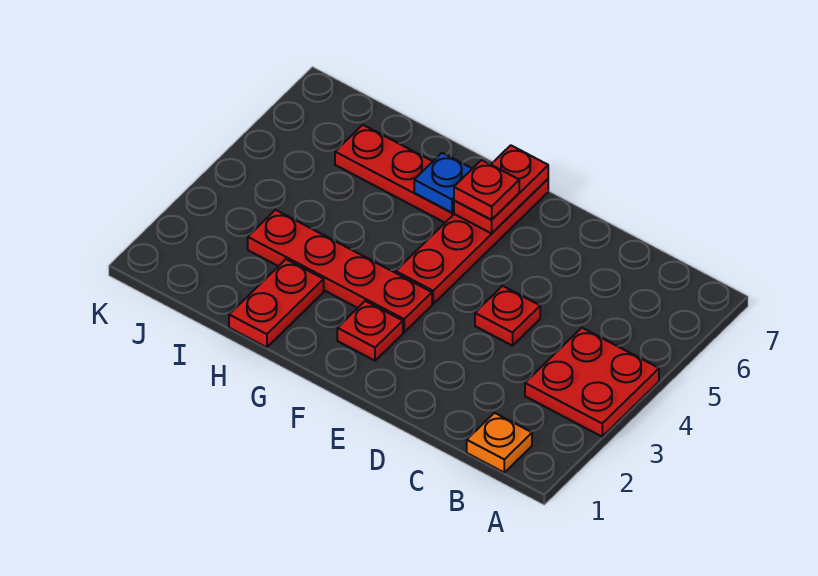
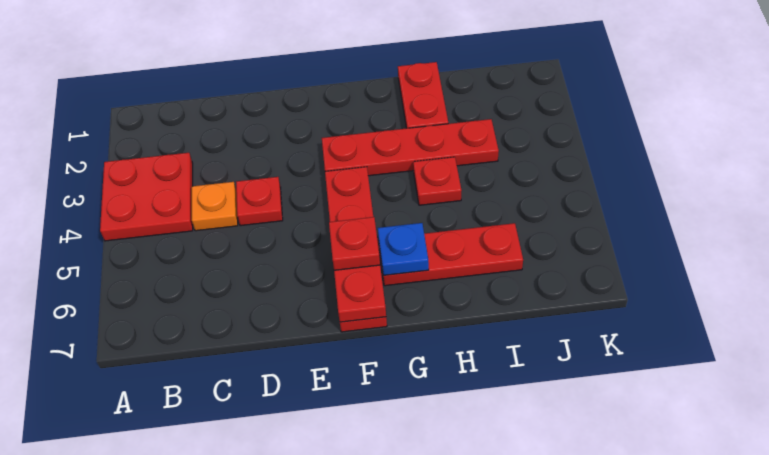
orange plate B1 level 1 -> orange plate C4 level 1
red plate F2 level 1 -> red plate H4 level 1

